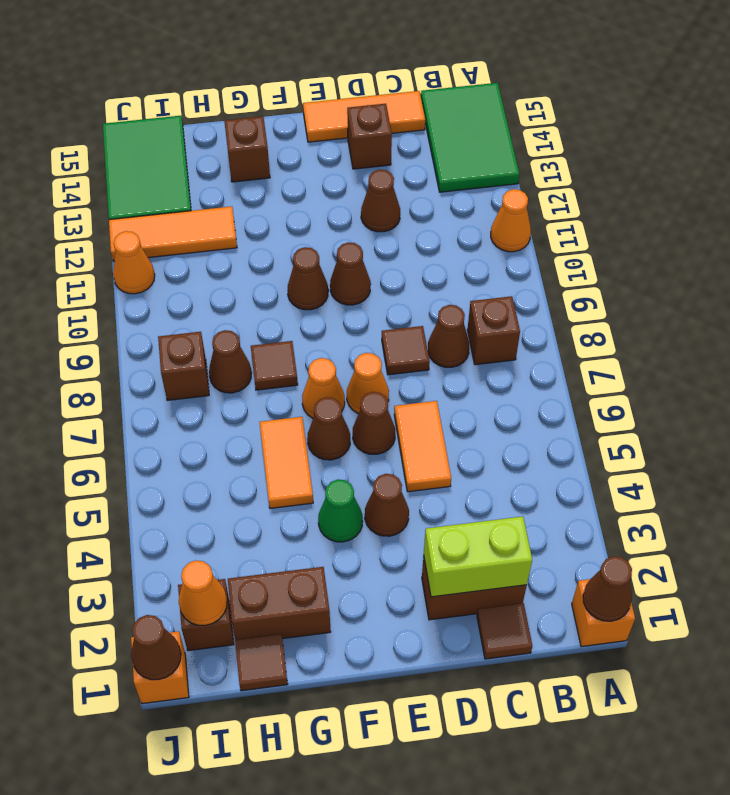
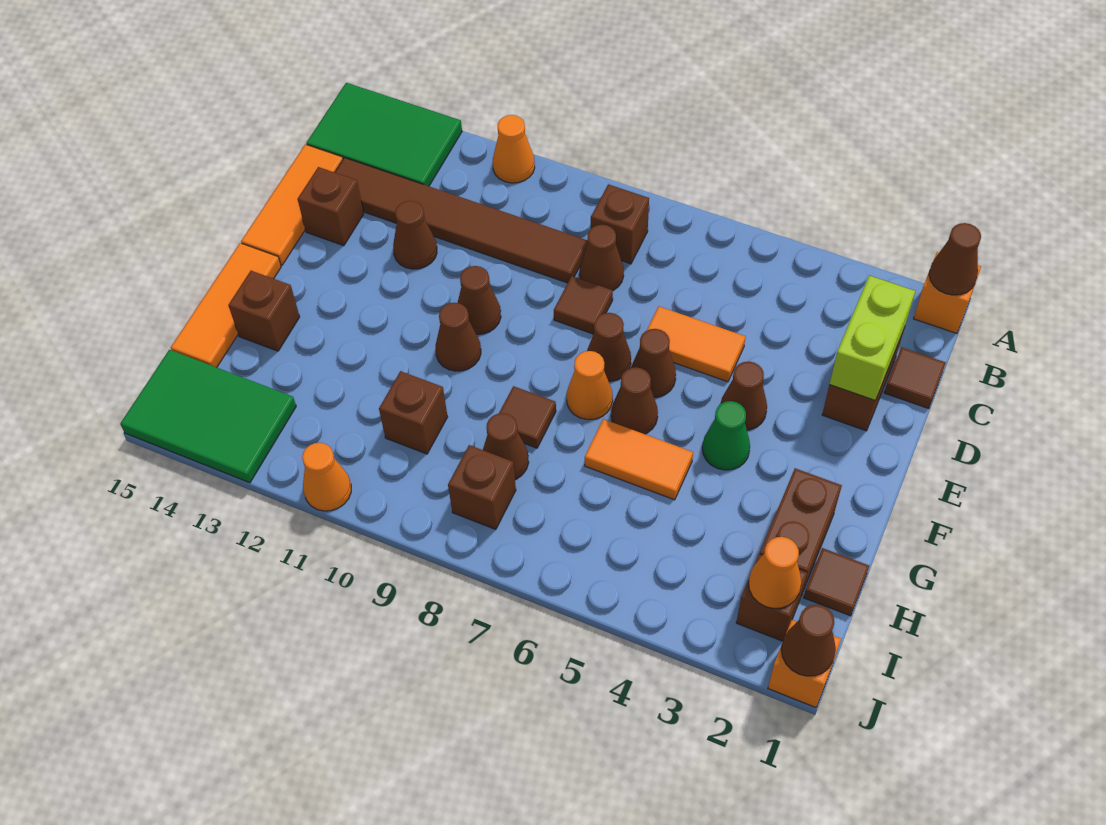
none -> brown tile C9:C14 level 1
orange cone E7 level 1 -> brown cone E7 level 1
none -> brown brick H10 level 1
orange tile H12:J12 level 1 -> orange tile F15:H15 level 1

